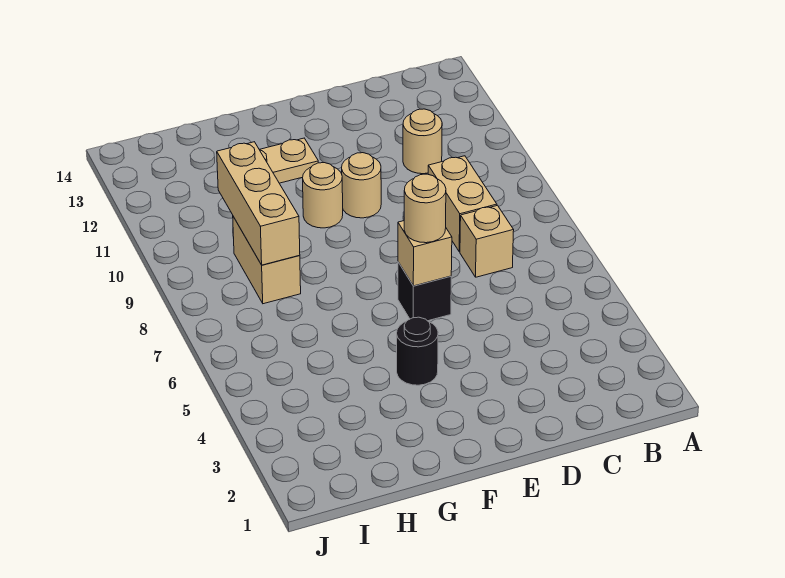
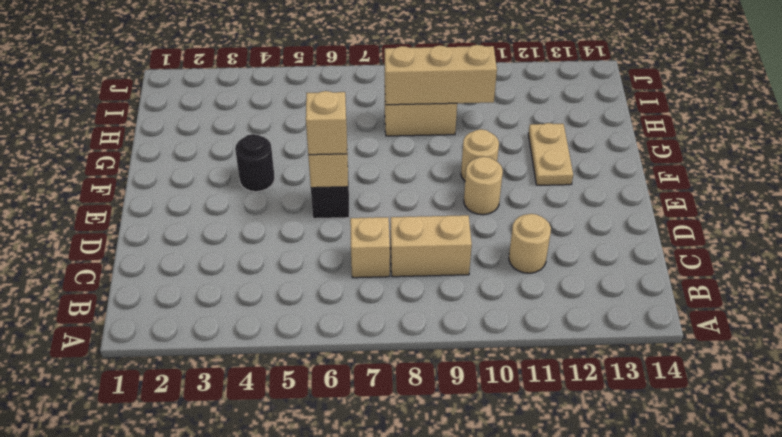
tan round brick E6 level 3 -> tan brick E6 level 3

